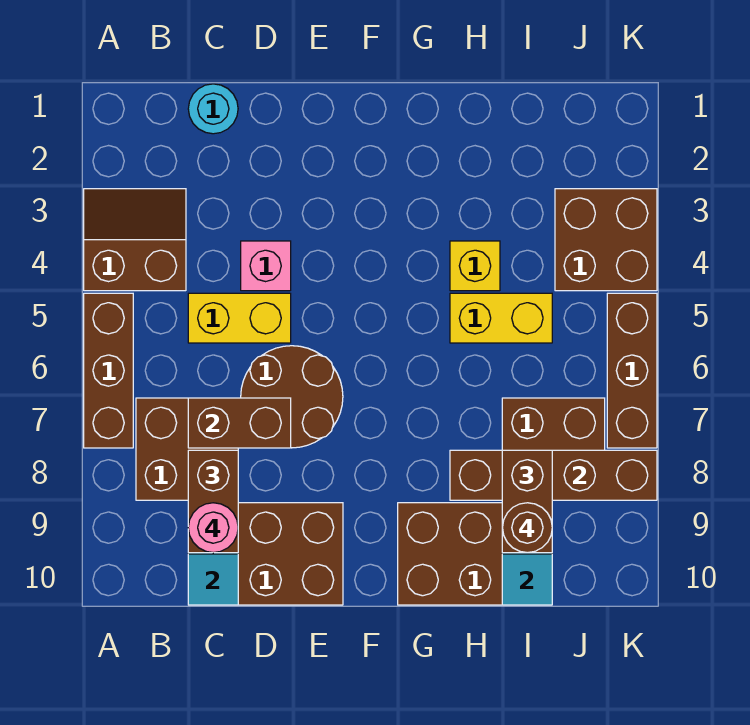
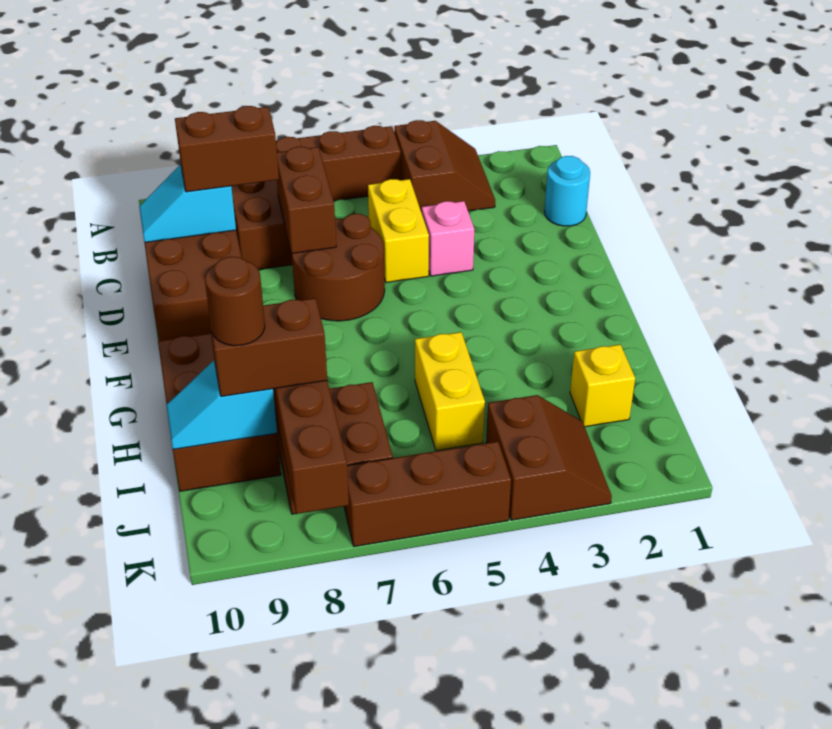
pink round brick C9 level 4 -> none
yellow brick H4 level 1 -> yellow brick I2 level 1
brown brick J3:K4 level 1 -> brown slope J3:K4 level 1 top 4

